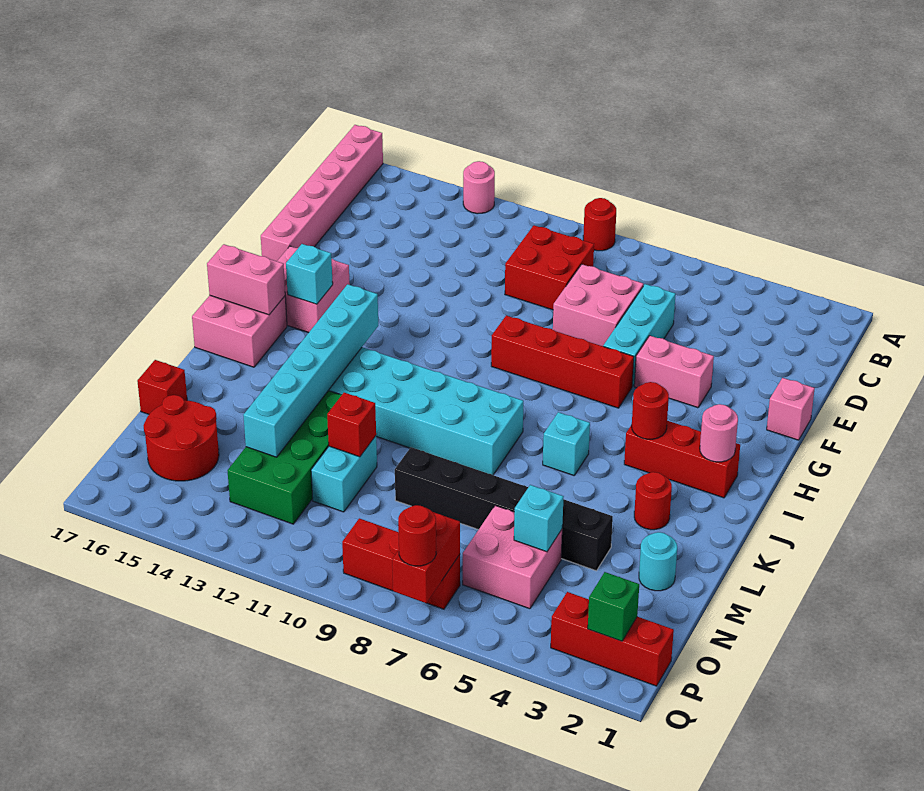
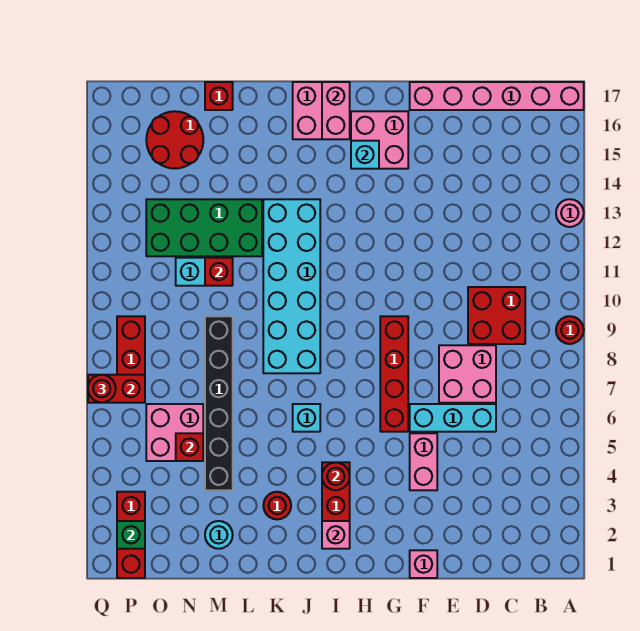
pink round brick I2 level 2 -> pink brick I2 level 2
cyan brick I13:N13 level 2 -> none
cyan brick N5 level 2 -> red brick N5 level 2

